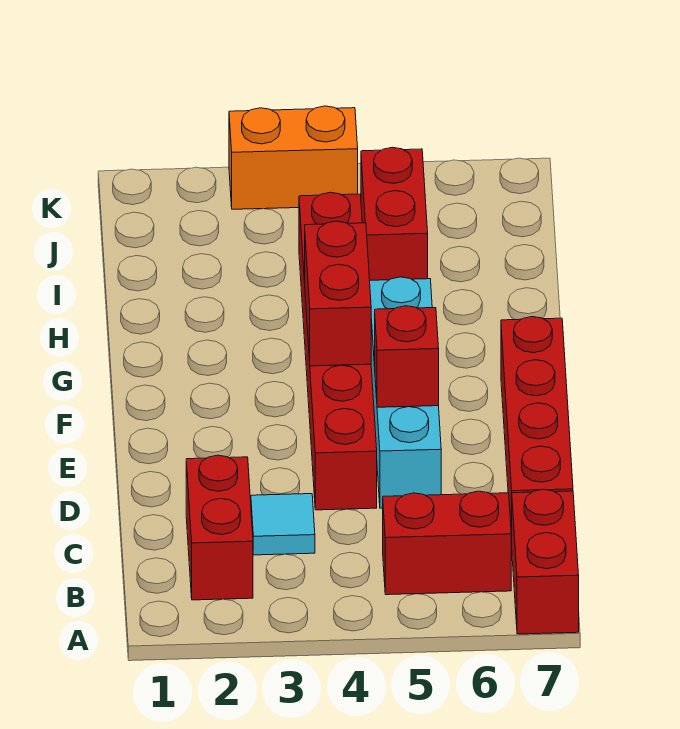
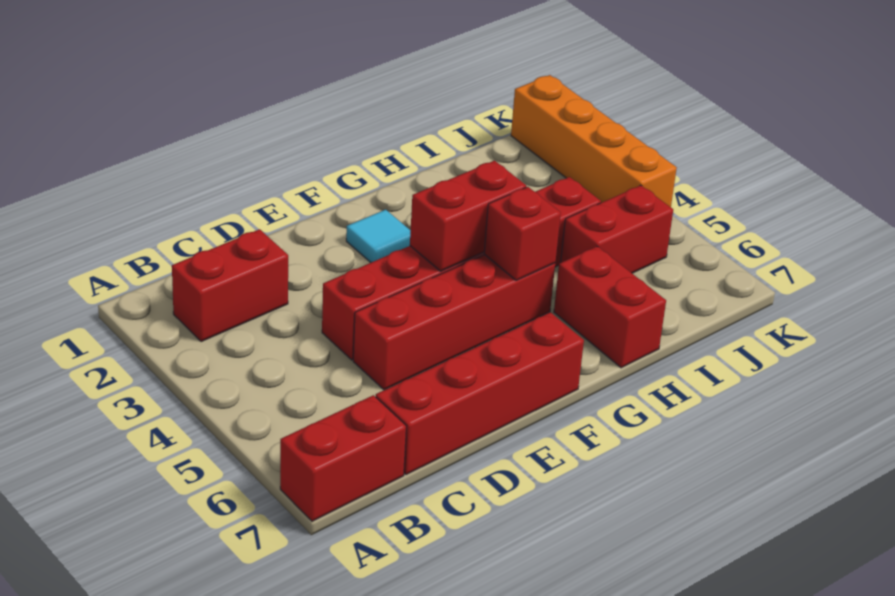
red brick B5:B6 level 1 -> red brick H6:H7 level 1
cyan tile C3 level 1 -> cyan tile F2 level 1
cyan brick D5:G5 level 1 -> red brick D5:G5 level 1
red brick E5 level 2 -> red brick G5 level 2
orange brick K3:K4 level 1 -> orange brick K1:K4 level 1

